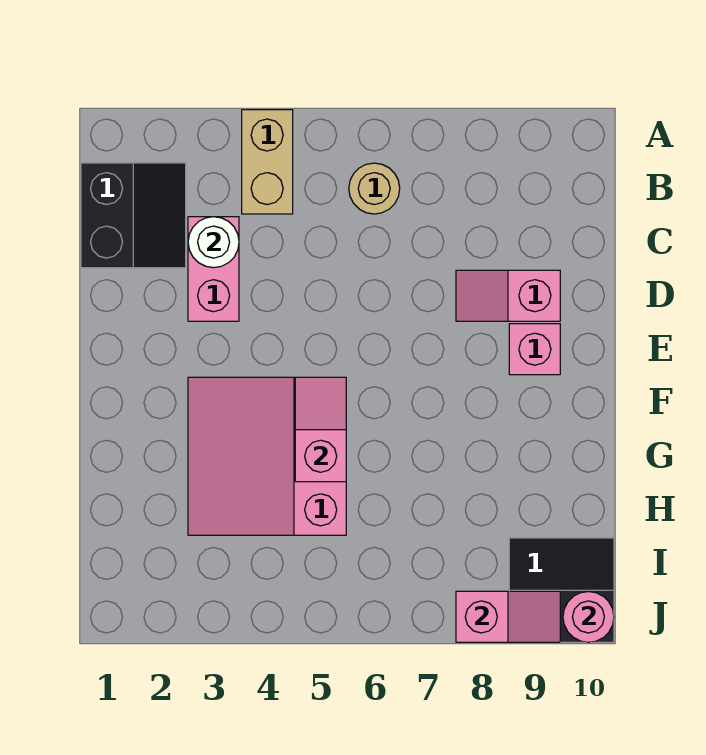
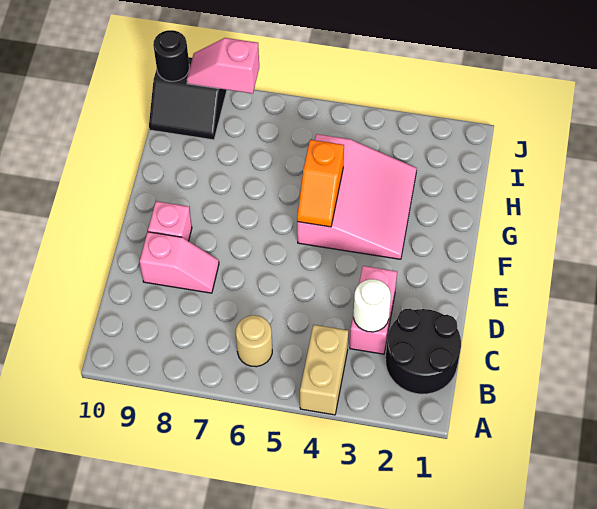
black slope B1:C2 level 1 top 1 -> black round brick B1:C2 level 1
pink slope F5:G5 level 2 top G -> orange slope F5:G5 level 2 top G
pink round brick J10 level 2 -> black round brick J10 level 2

